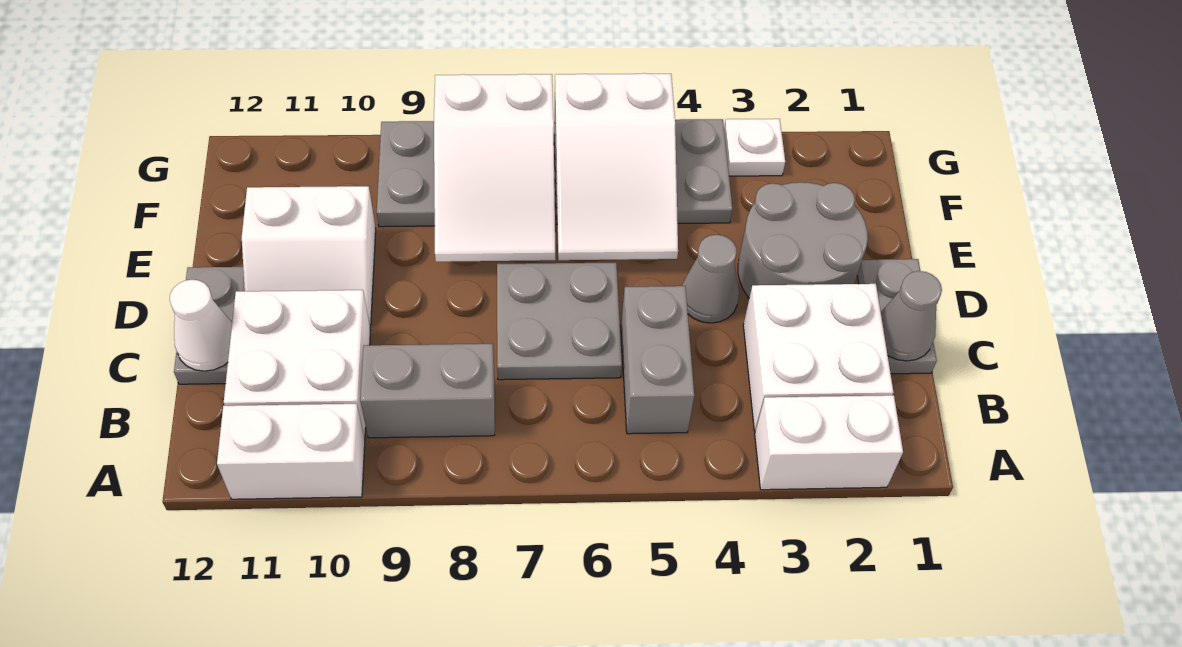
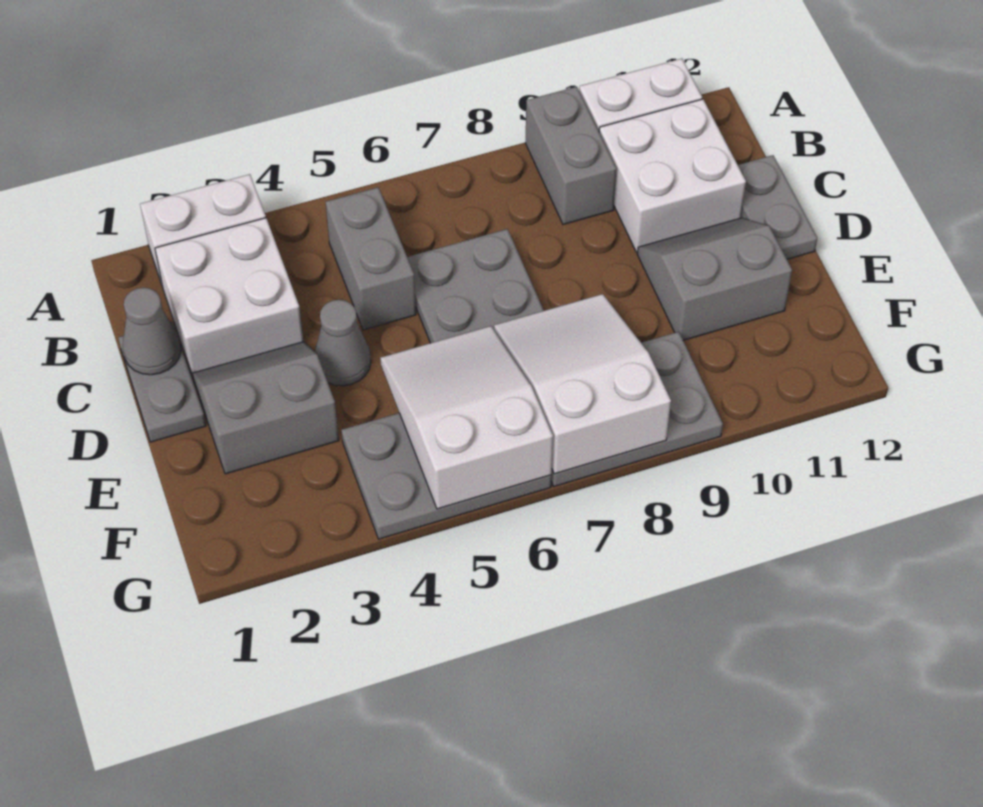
grey brick B8:B9 level 1 -> grey brick A9:B9 level 1
white cone C12 level 2 -> none
grey round brick D2:E3 level 1 -> grey slope D2:E3 level 1 top E
white slope D10:E11 level 1 top E -> grey slope D10:E11 level 1 top E
white plate G3 level 1 -> none

